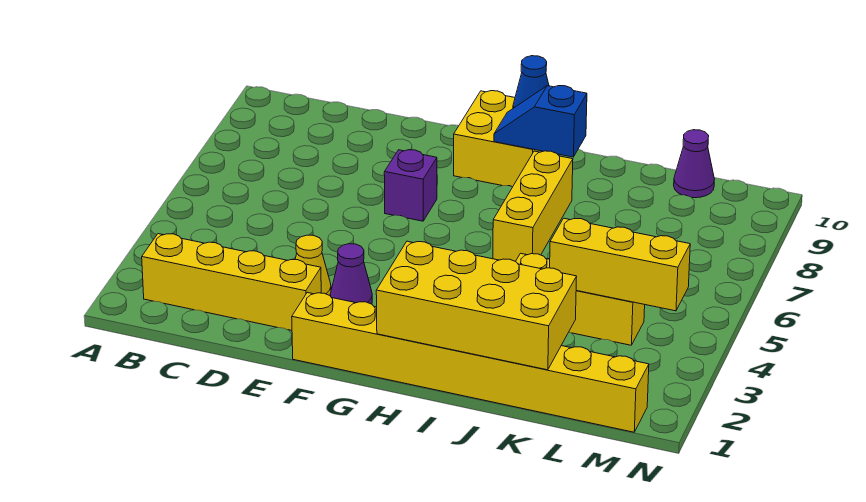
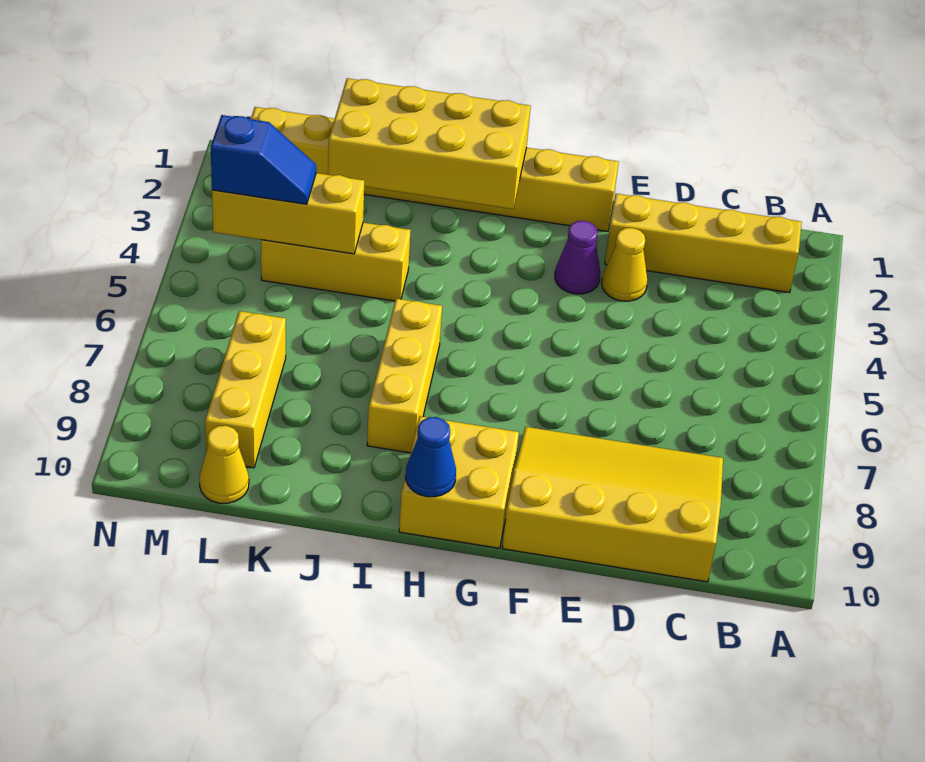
none -> yellow slope C8:F10 level 1 top 10
purple brick F7 level 1 -> none
blue slope H9:I9 level 2 top I -> blue slope L4:M4 level 3 top M
none -> yellow brick L7:L9 level 1
purple cone L10 level 1 -> yellow cone L10 level 1

